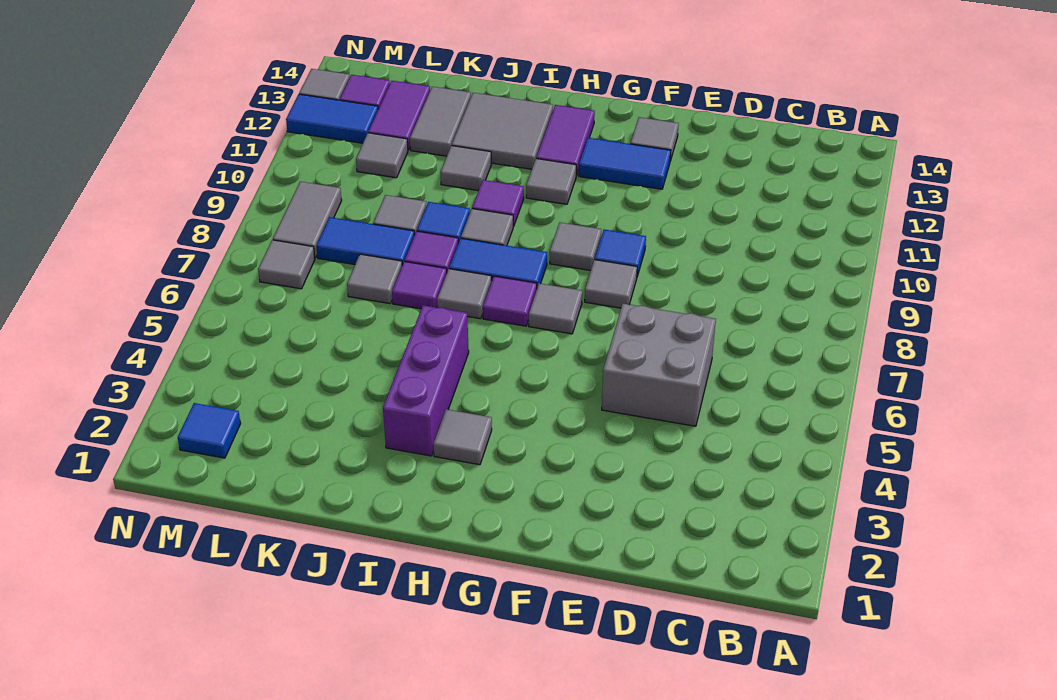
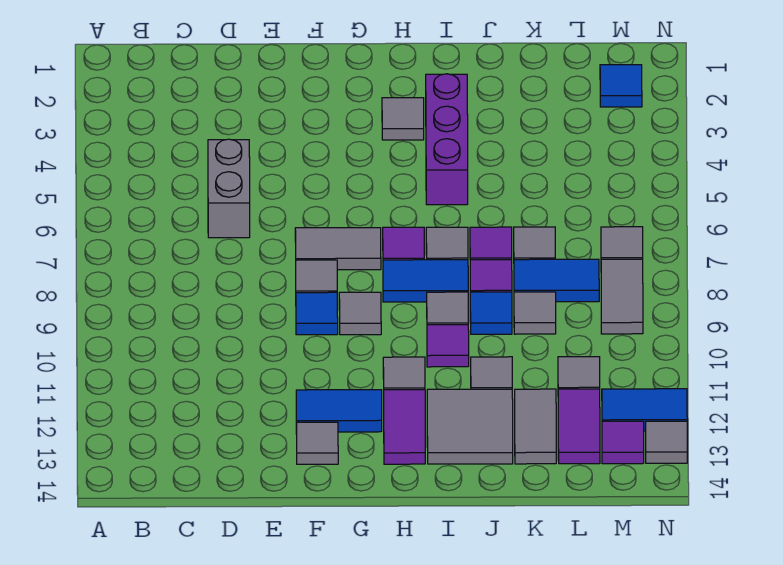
grey brick D5:E6 level 1 -> grey brick D5:D6 level 1
grey tile G7 level 1 -> grey tile F7:G7 level 1

